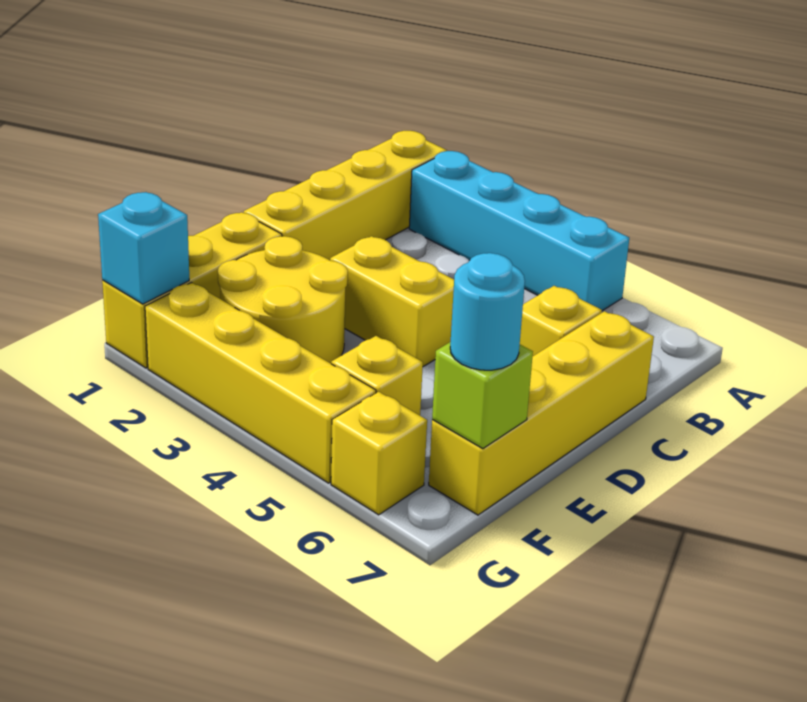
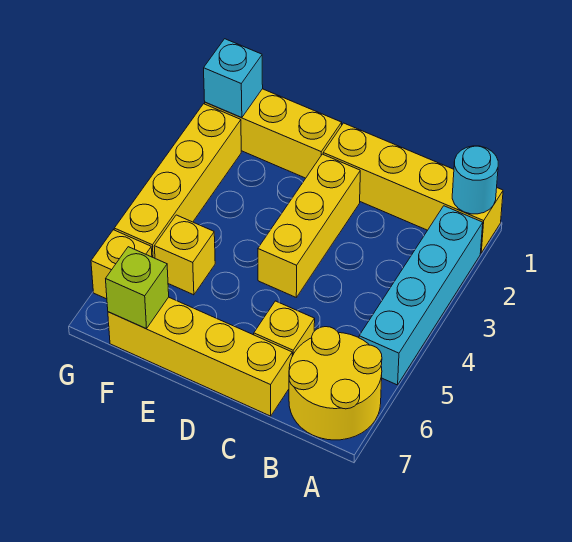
yellow brick D3:D4 level 1 -> yellow brick D2:D4 level 1
yellow round brick E2:F3 level 1 -> yellow round brick A6:B7 level 1
cyan round brick F7 level 3 -> cyan round brick A1 level 2

